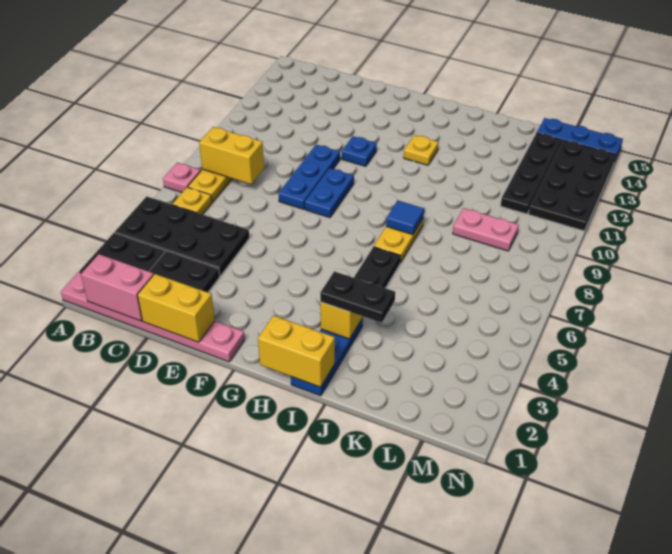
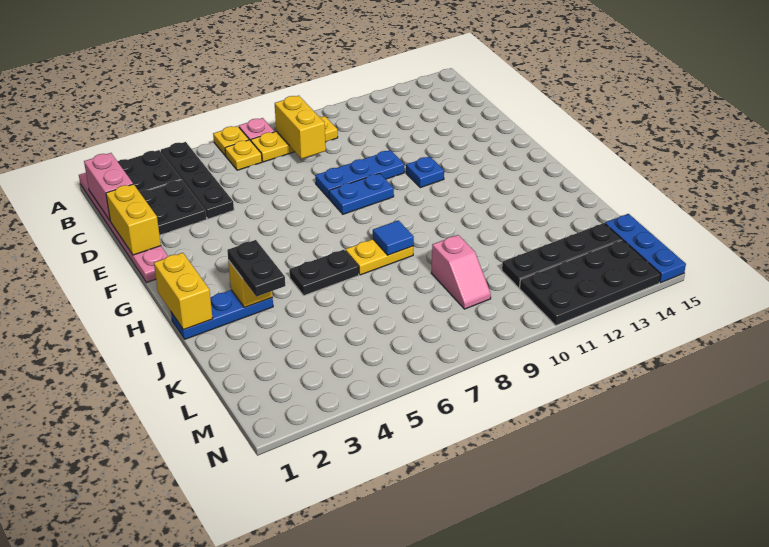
black plate A4:D5 level 1 -> black plate A4:D4 level 1
yellow plate H12 level 1 -> yellow plate A6 level 1
pink plate K9:L9 level 1 -> pink slope K9:L9 level 1 top K

